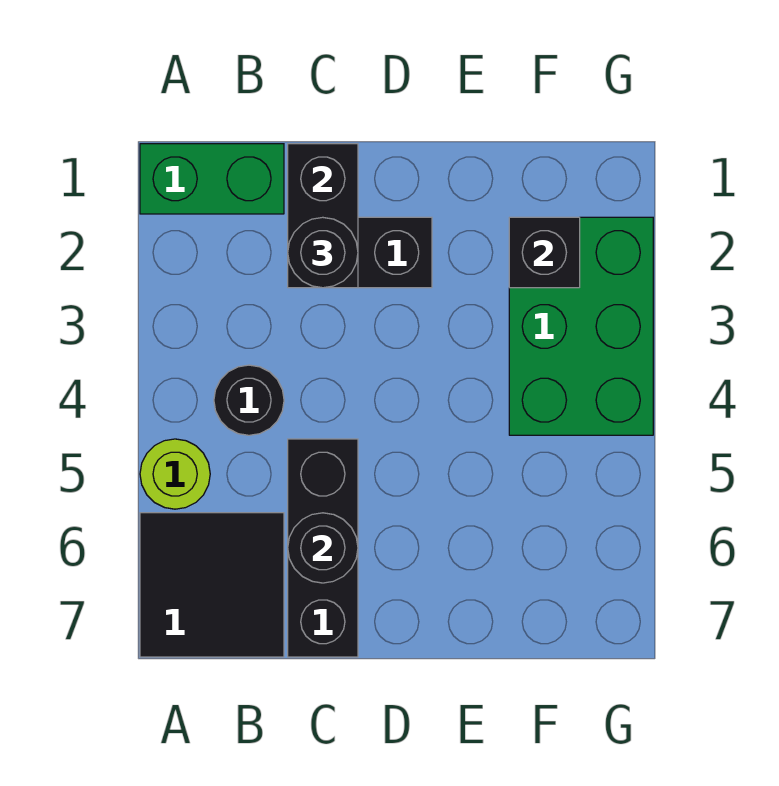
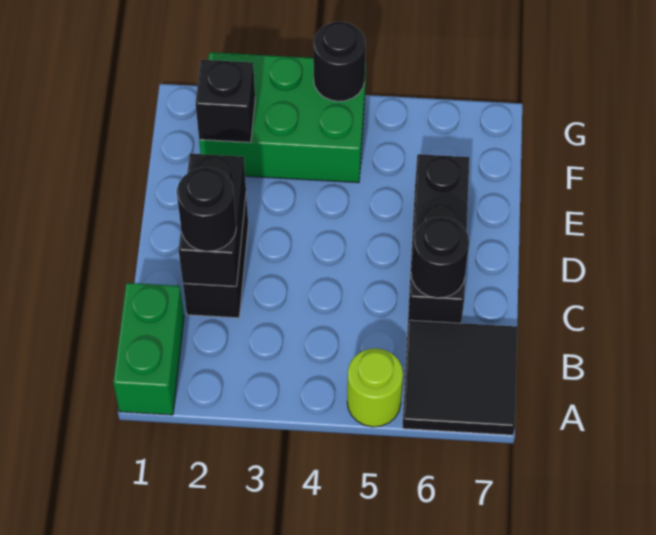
black round brick B4 level 1 -> black round brick G4 level 2
black brick C1:C2 level 2 -> black brick C2:D2 level 2
black brick C5:C7 level 1 -> black brick C6:E6 level 1

